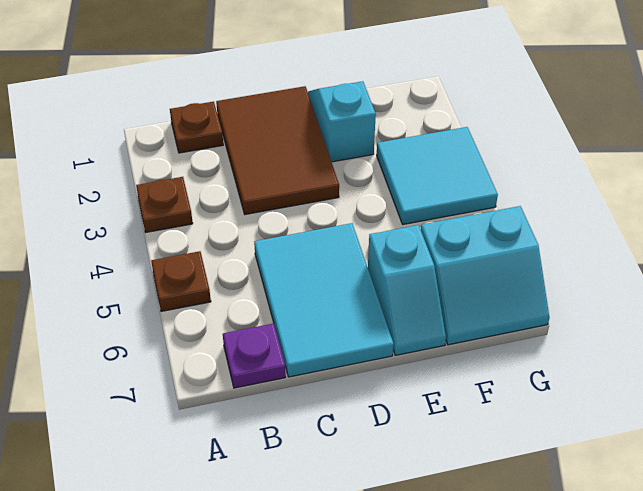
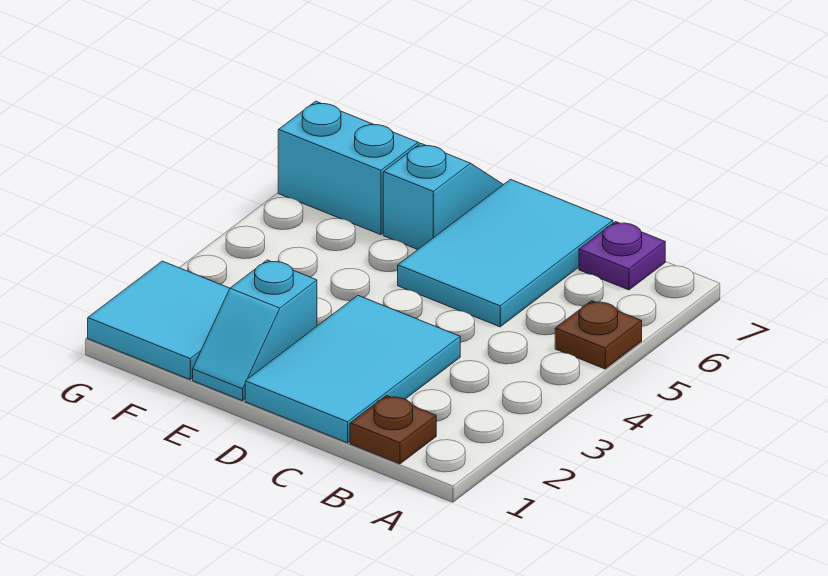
brown plate A3 level 1 -> none
brown tile C1:D3 level 1 -> cyan tile C1:D3 level 1
cyan tile F3:G4 level 1 -> cyan tile F1:G2 level 1

